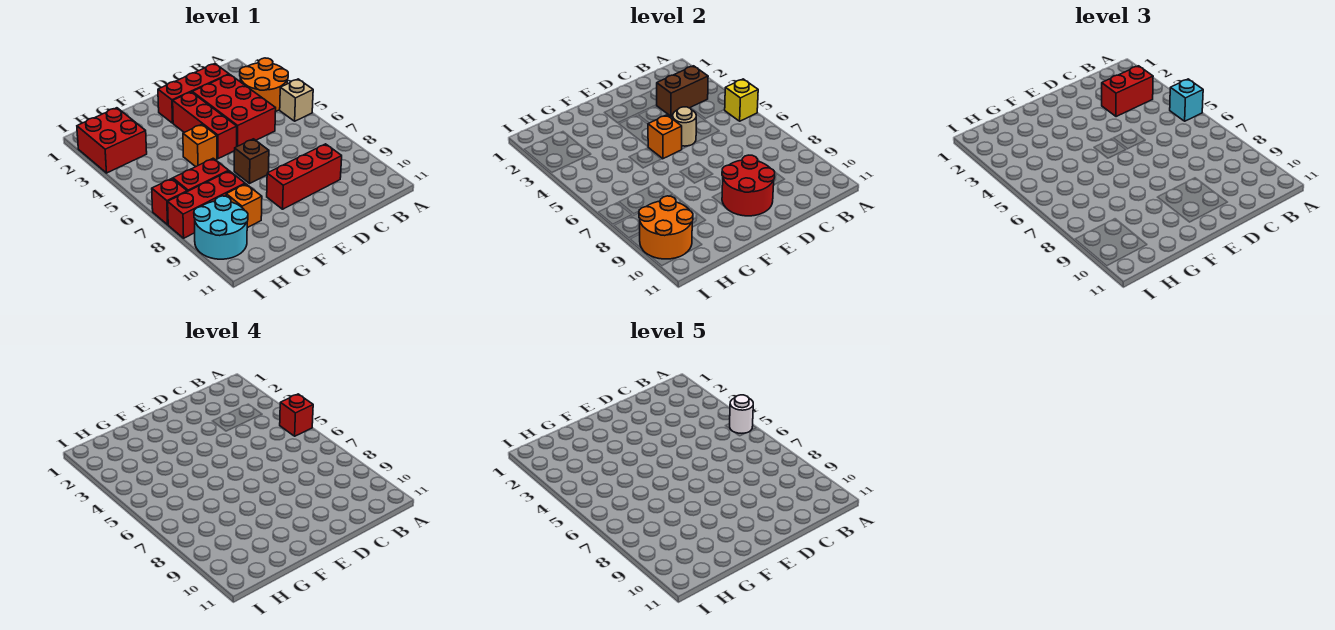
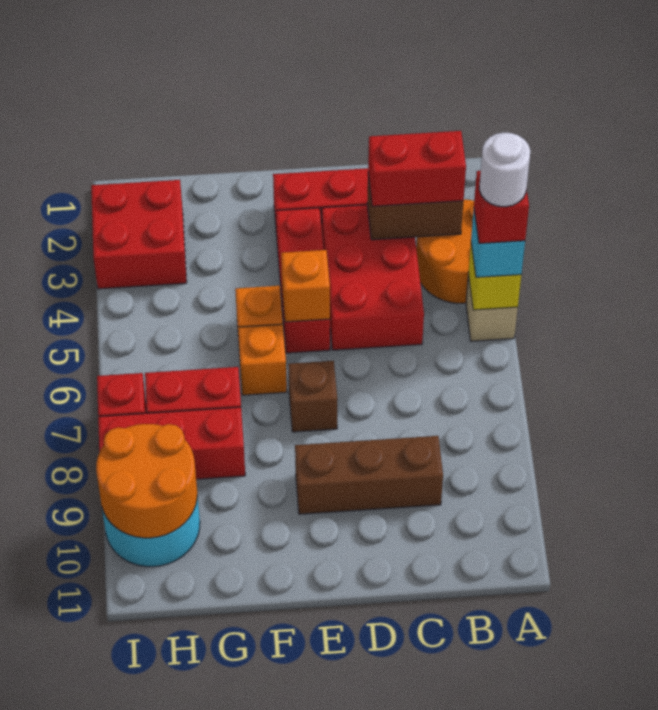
red brick C9:E9 level 1 -> brown brick C9:E9 level 1
tan round brick D5 level 2 -> none
red round brick D9:E10 level 2 -> none
orange brick G9 level 1 -> orange brick F6 level 1

